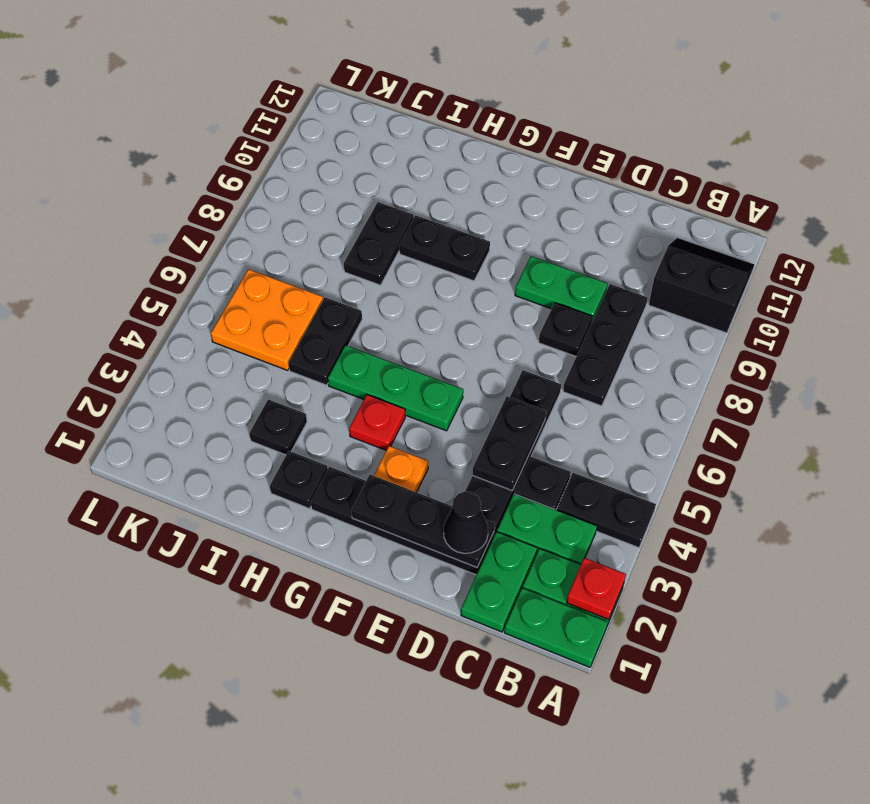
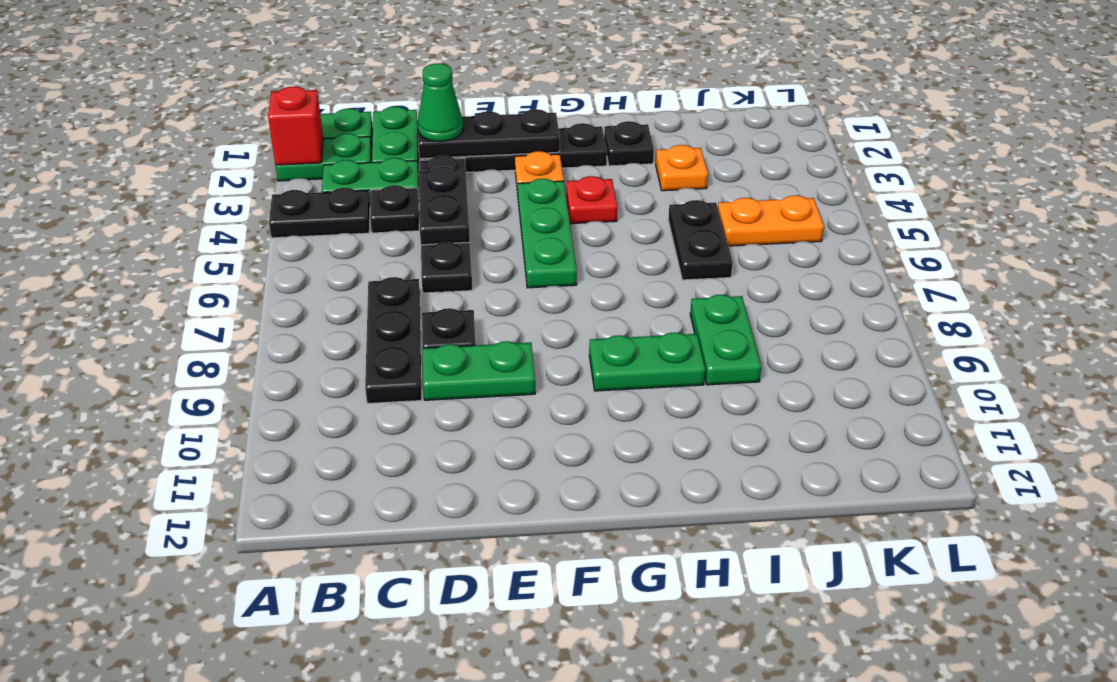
red plate A2 level 2 -> red brick A2 level 2
black slope A10:B11 level 1 top 10 -> none
black cone D2 level 3 -> green cone D2 level 3
green plate F5:H5 level 1 -> green plate F4:F6 level 1
black plate G9:H9 level 1 -> green plate G9:H9 level 1
black plate I3 level 1 -> orange plate I3 level 1
black plate I8:I9 level 1 -> green plate I8:I9 level 1
orange plate J5:K6 level 1 -> orange plate J5:K5 level 1

